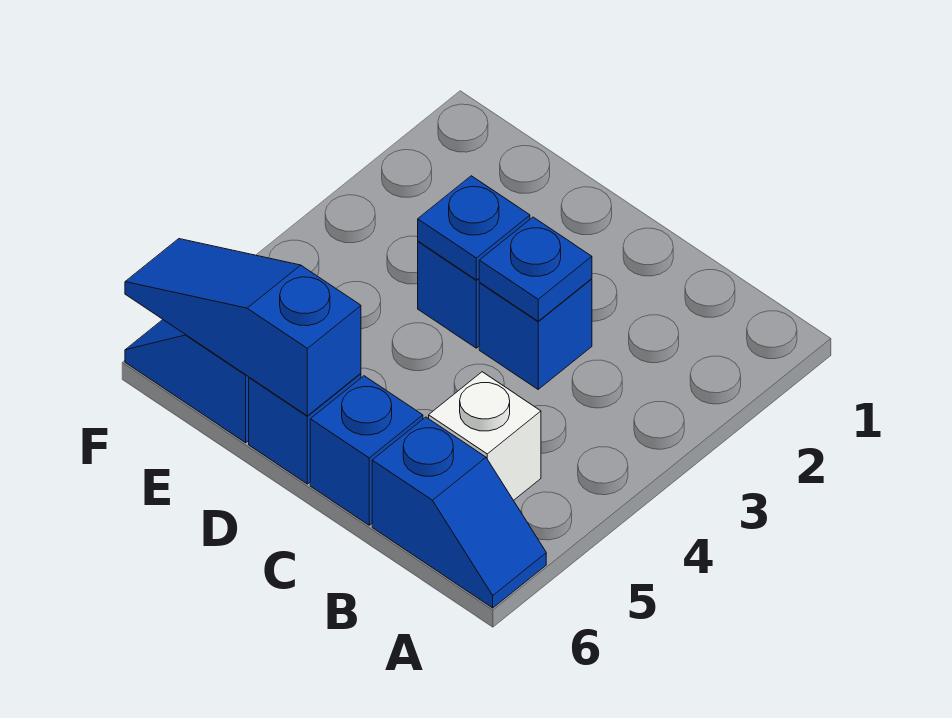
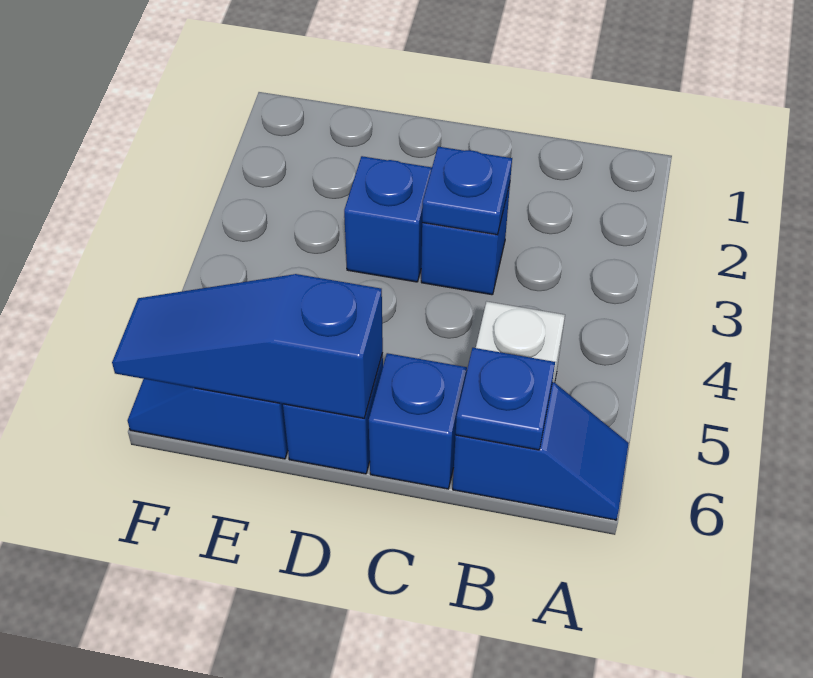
blue plate D3 level 2 -> blue plate B6 level 2

